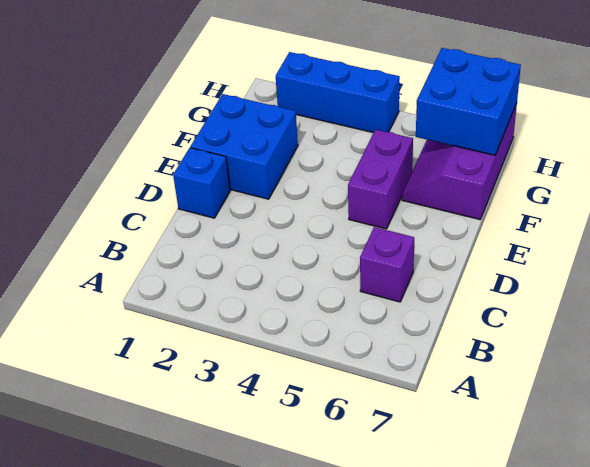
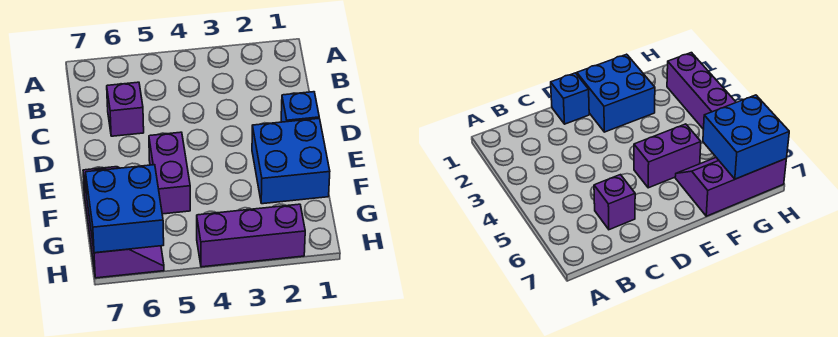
blue brick H2:H4 level 1 -> purple brick H2:H4 level 1

